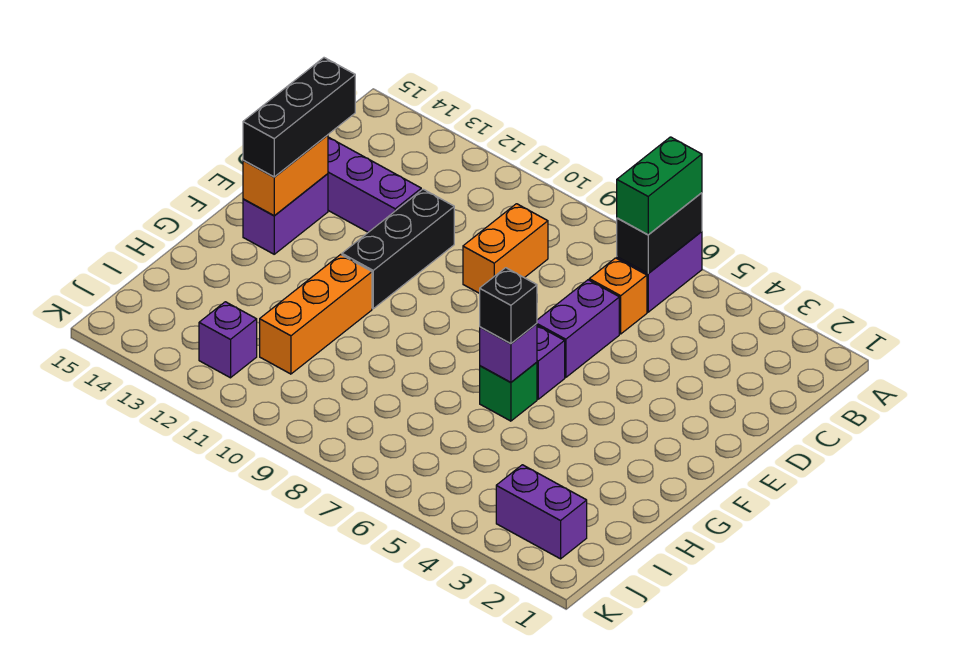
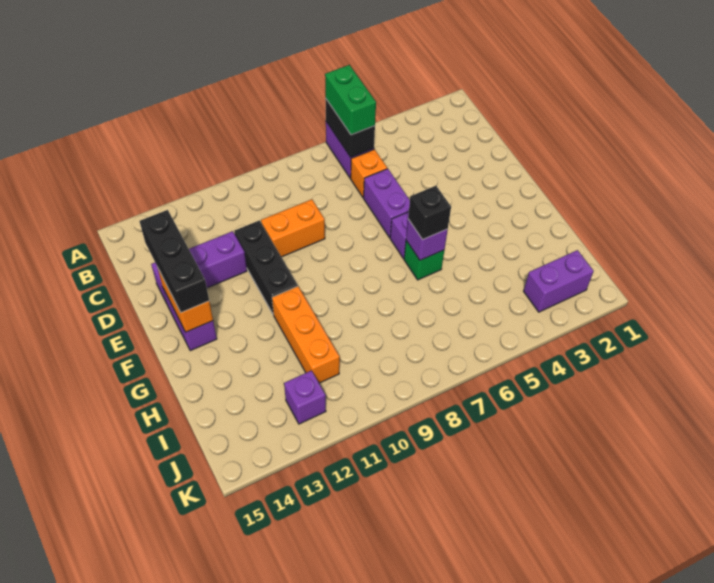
orange brick C9:D9 level 1 -> orange brick D9:D10 level 1

